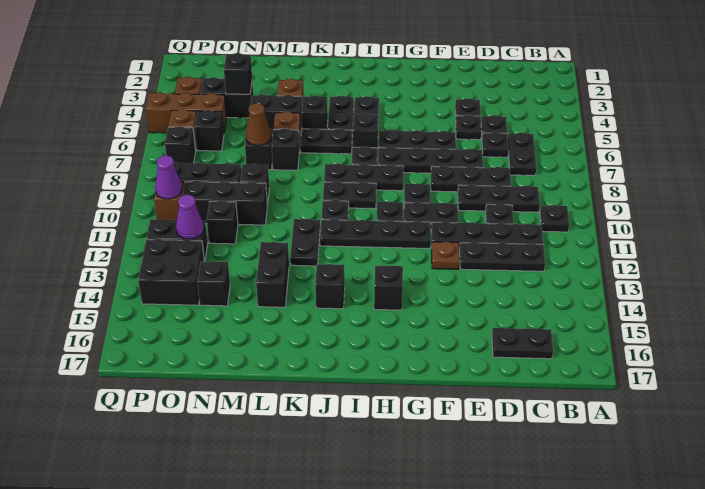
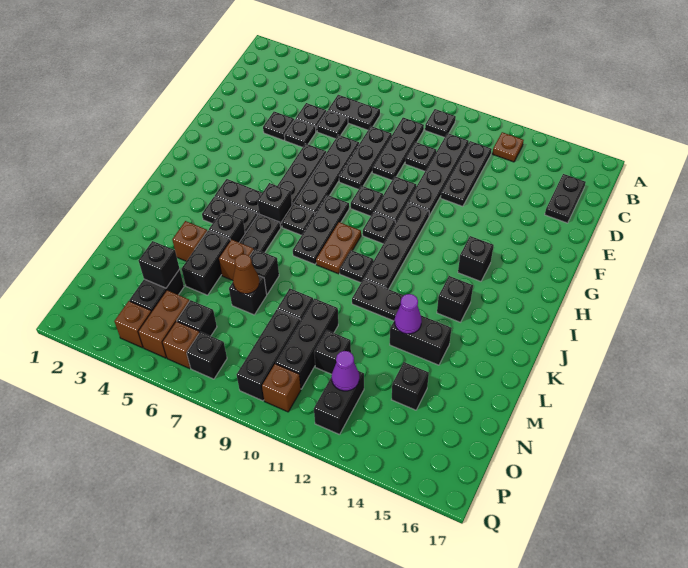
brown plate F12 level 1 -> brown plate B13 level 1
black plate I9:J9 level 1 -> brown plate I9:J9 level 1
brown brick O5:Q5 level 1 -> brown brick O5:P5 level 1
black brick O13:P14 level 1 -> none
purple cone P10 level 2 -> purple cone L13 level 2

